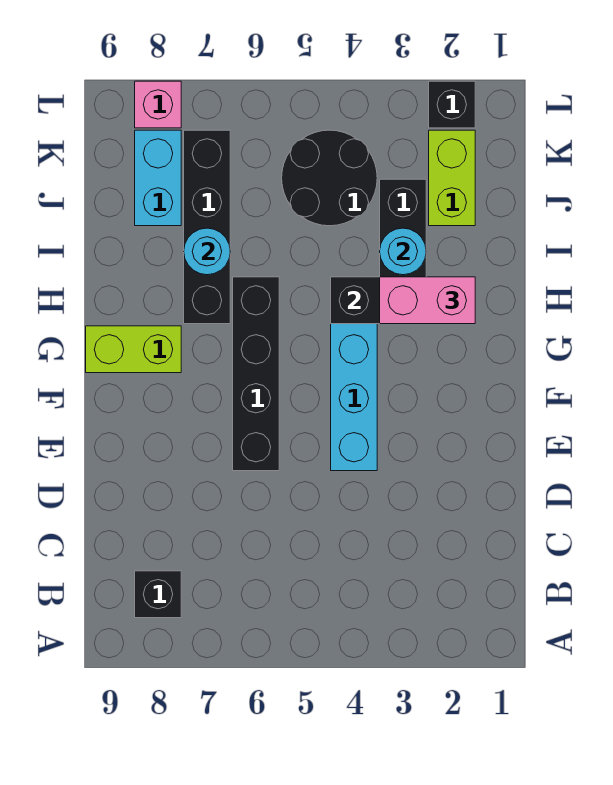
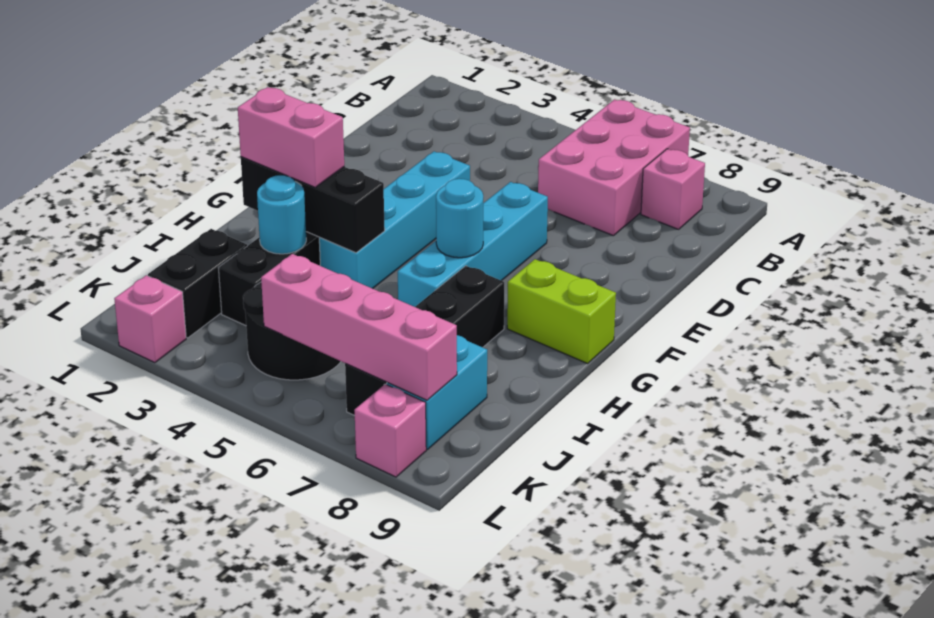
none -> pink brick A6:C7 level 1
black brick B8 level 1 -> pink brick B8 level 1
black brick E6:H6 level 1 -> cyan brick E6:H6 level 1
cyan round brick I7 level 2 -> cyan round brick G6 level 2
lime brick J2:K2 level 1 -> black brick J2:K2 level 1
none -> pink brick K5:K8 level 2
black brick L2 level 1 -> pink brick L2 level 1

